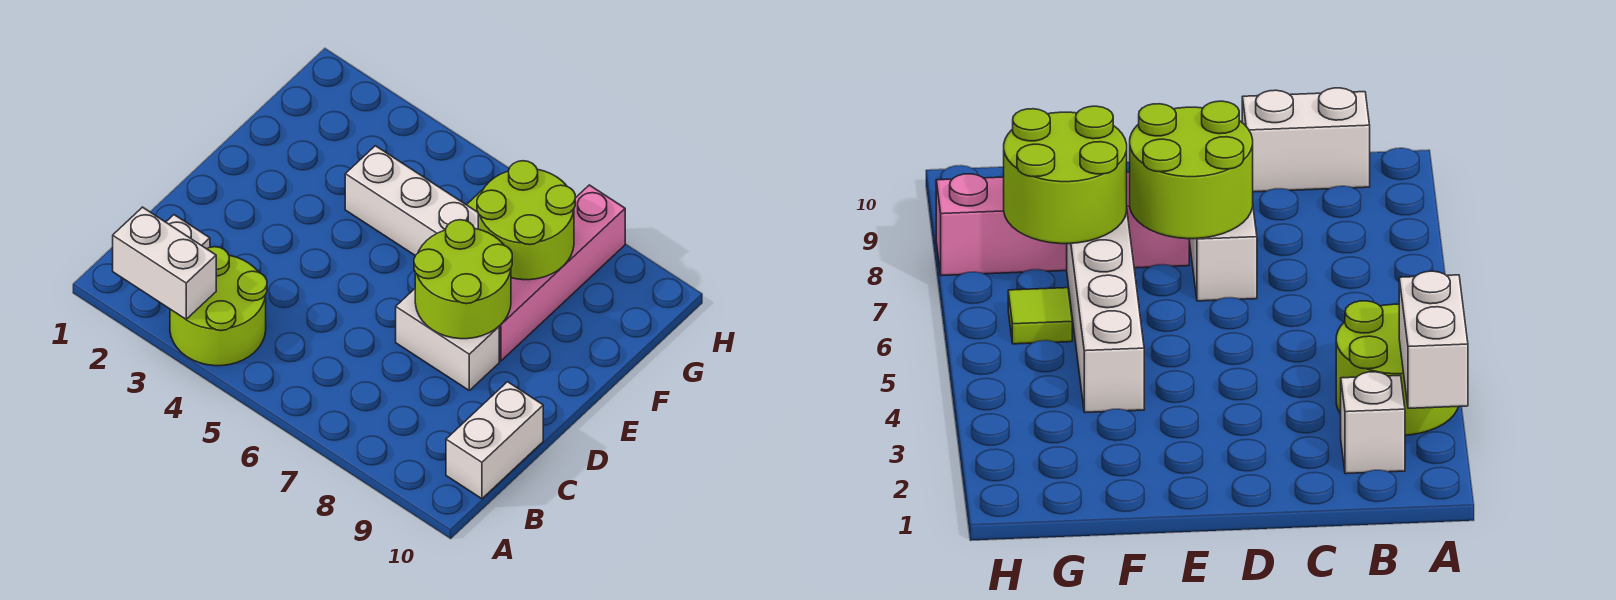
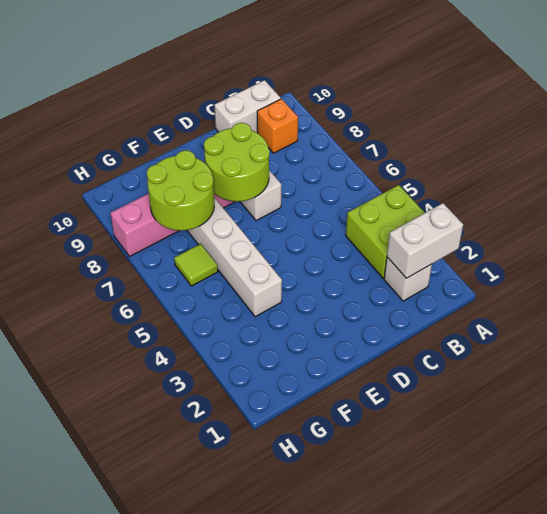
white brick A2:A3 level 2 -> white brick A2:B2 level 2
lime round brick A3:B4 level 1 -> lime brick A3:B4 level 1
none -> orange brick B9 level 1

